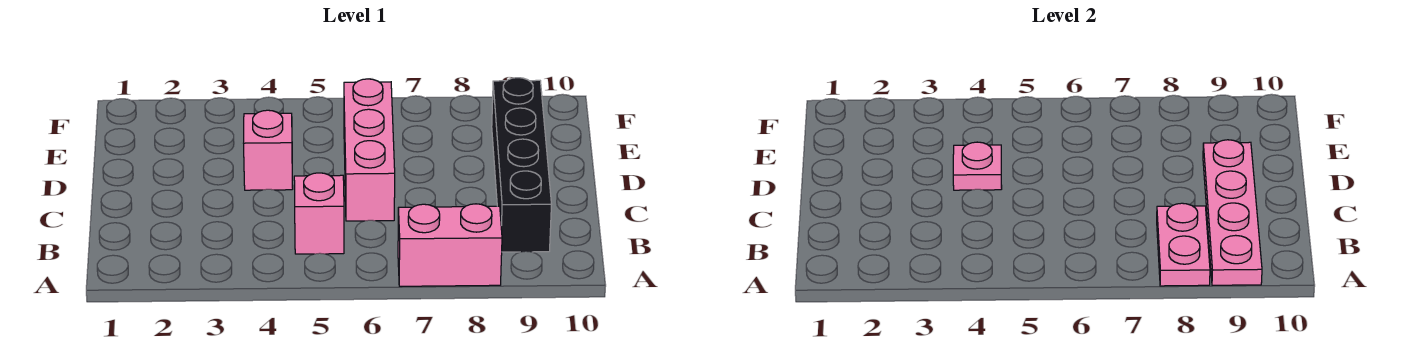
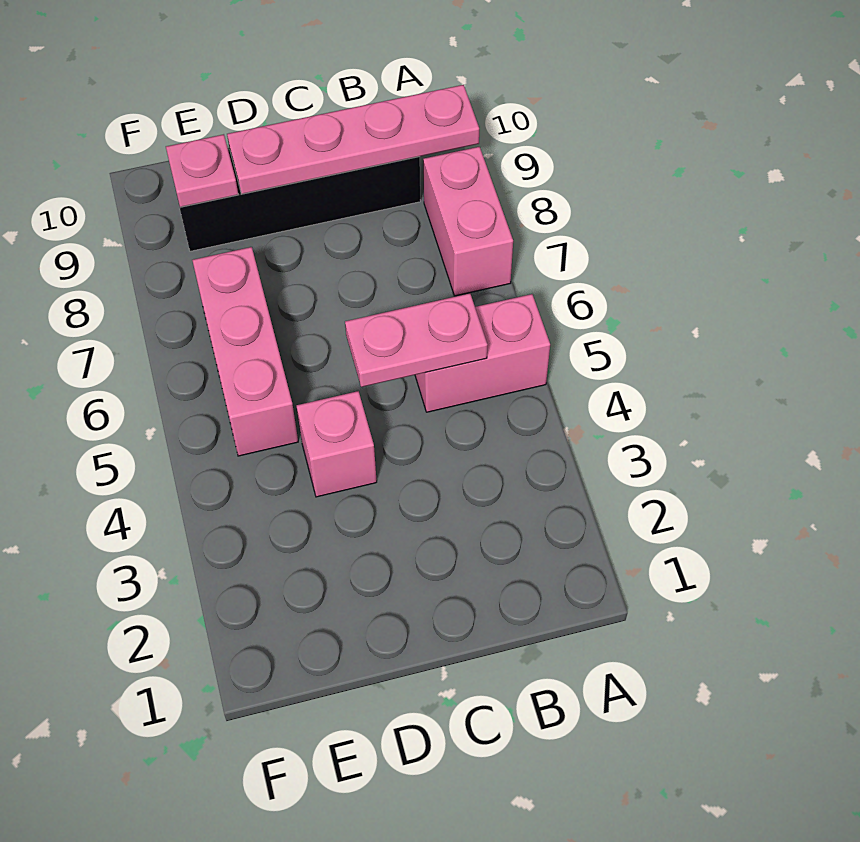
pink plate A8:B8 level 2 -> pink plate B5:C5 level 2
pink brick B5 level 1 -> pink brick A5:B5 level 1
pink brick C6:E6 level 1 -> pink brick E5:E7 level 1
pink plate D4 level 2 -> pink plate E9 level 2

